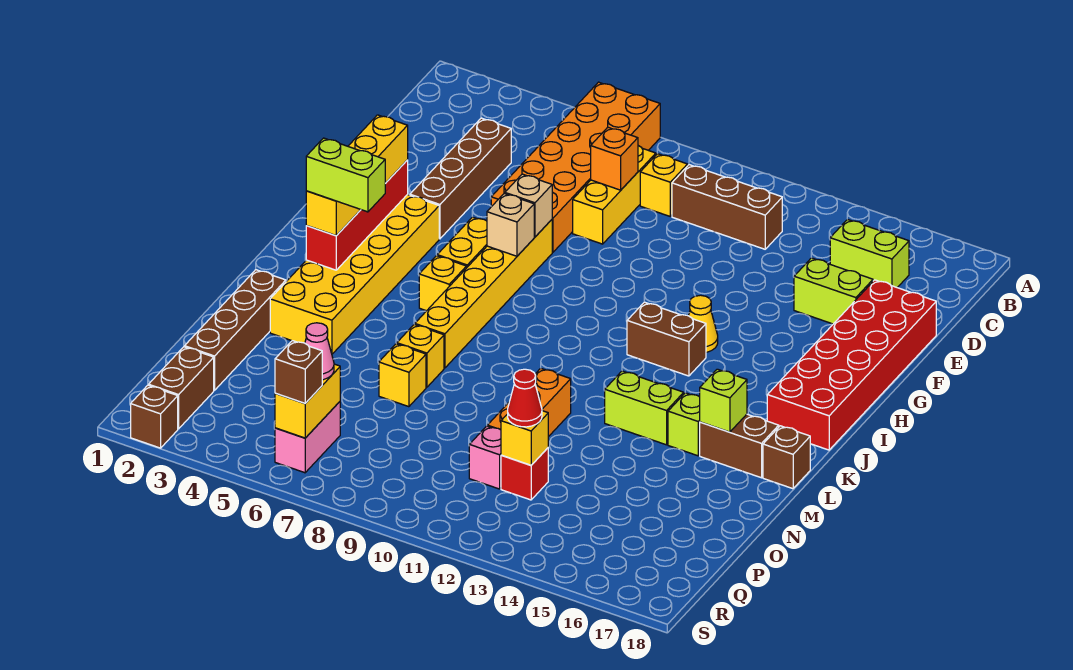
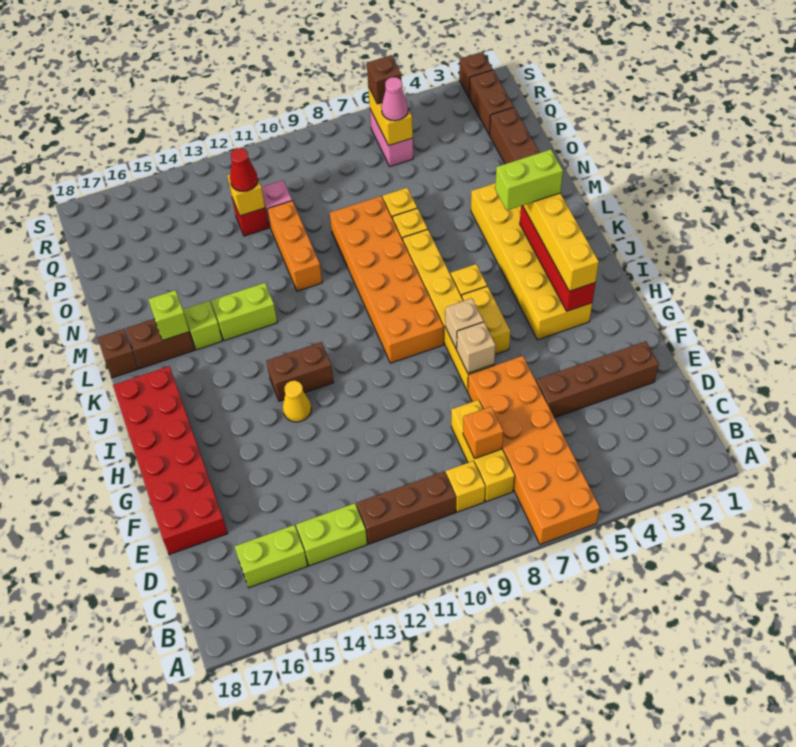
brown brick D4:G4 level 1 -> brown brick E2:E5 level 1
lime brick E15:E16 level 1 -> lime brick C13:C14 level 1
none -> orange brick I8:N9 level 1

